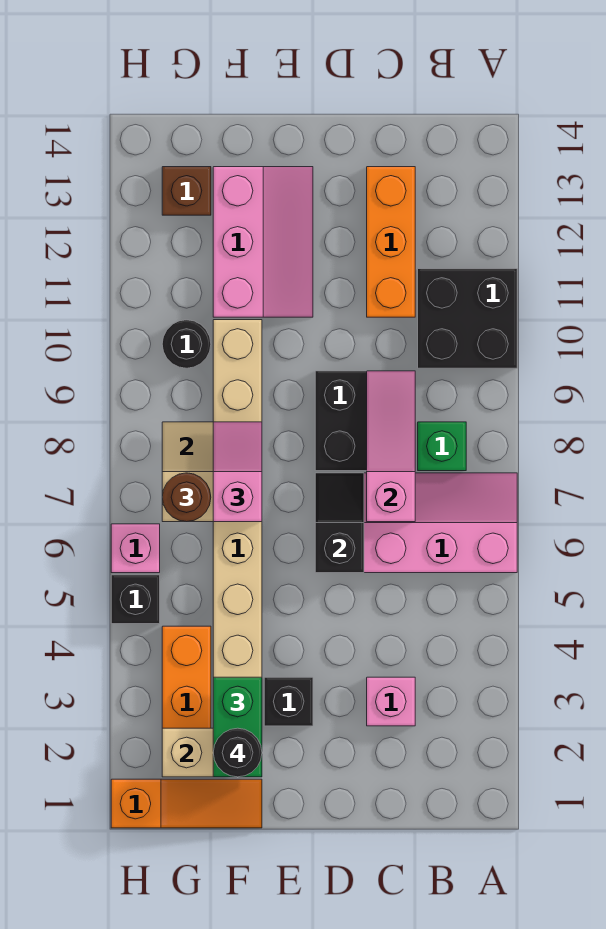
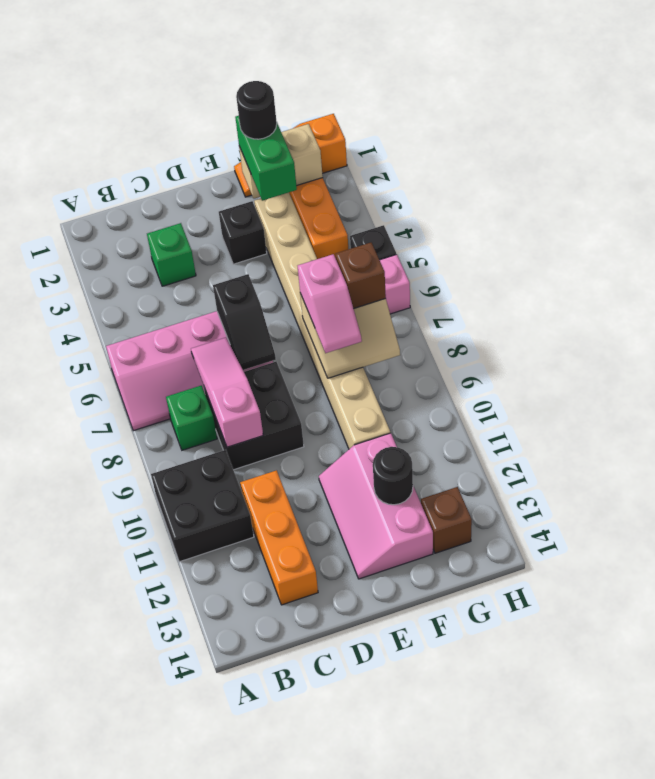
pink brick C3 level 1 -> green brick C3 level 1
pink slope C7:C9 level 2 top 7 -> pink slope C7:C9 level 2 top 9
brown round brick G7 level 3 -> brown brick G7 level 3
black round brick G10 level 1 -> black round brick F12 level 2

